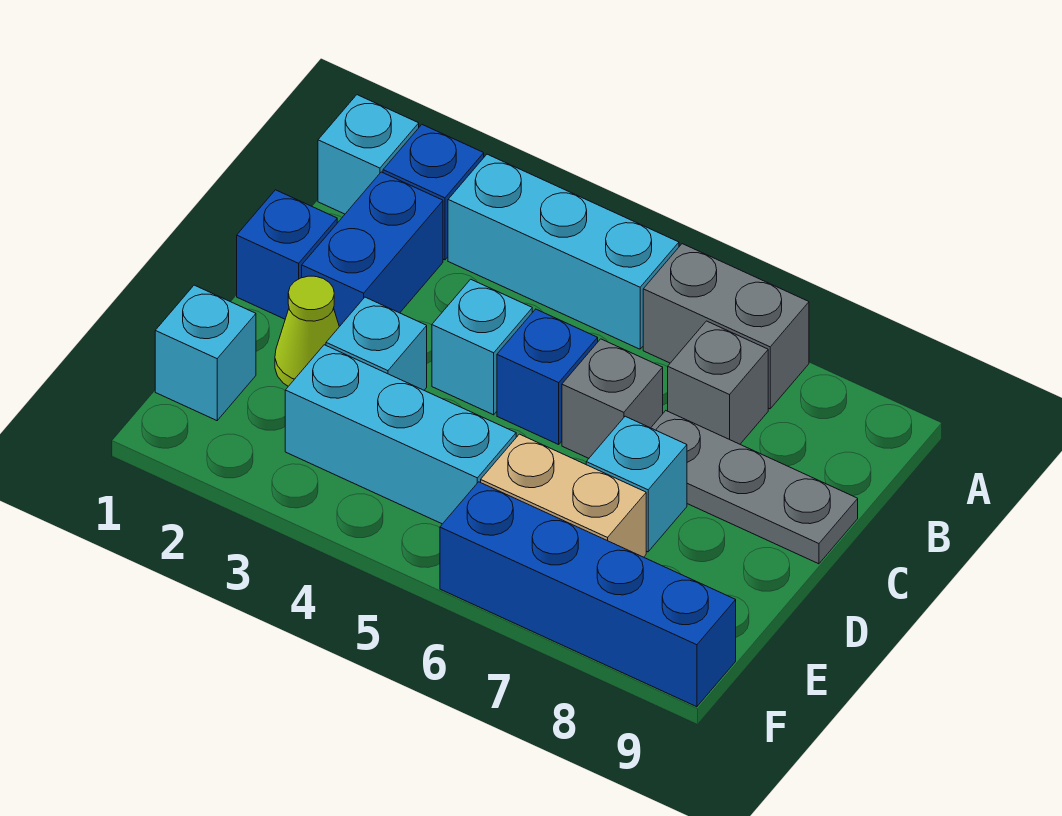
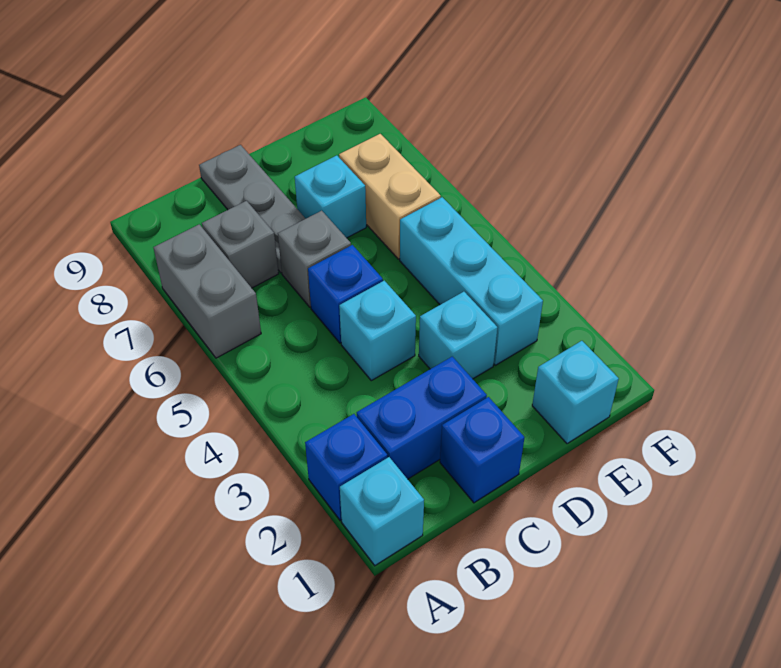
cyan brick A3:A5 level 1 -> none
lime cone D2 level 1 -> none
blue brick F6:F9 level 1 -> none

